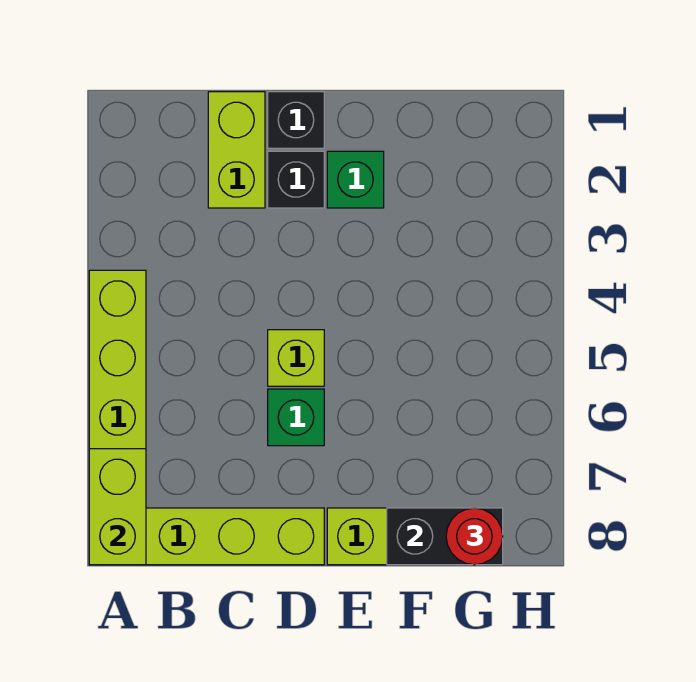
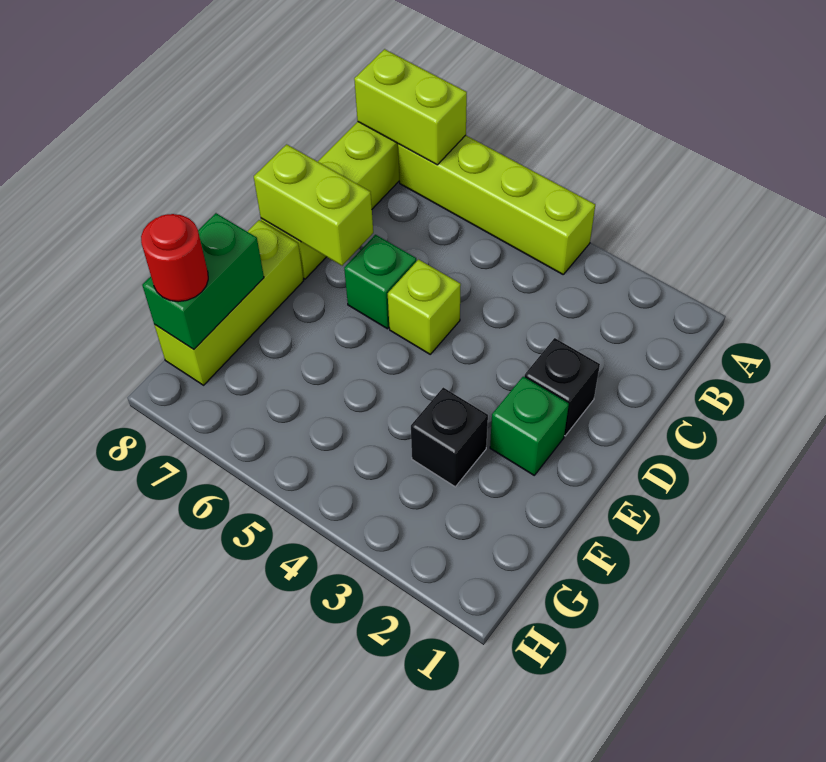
lime brick C1:C2 level 1 -> lime brick D7:D8 level 2
black brick D1 level 1 -> black brick F3 level 1
black brick F8:G8 level 2 -> green brick F8:G8 level 2

